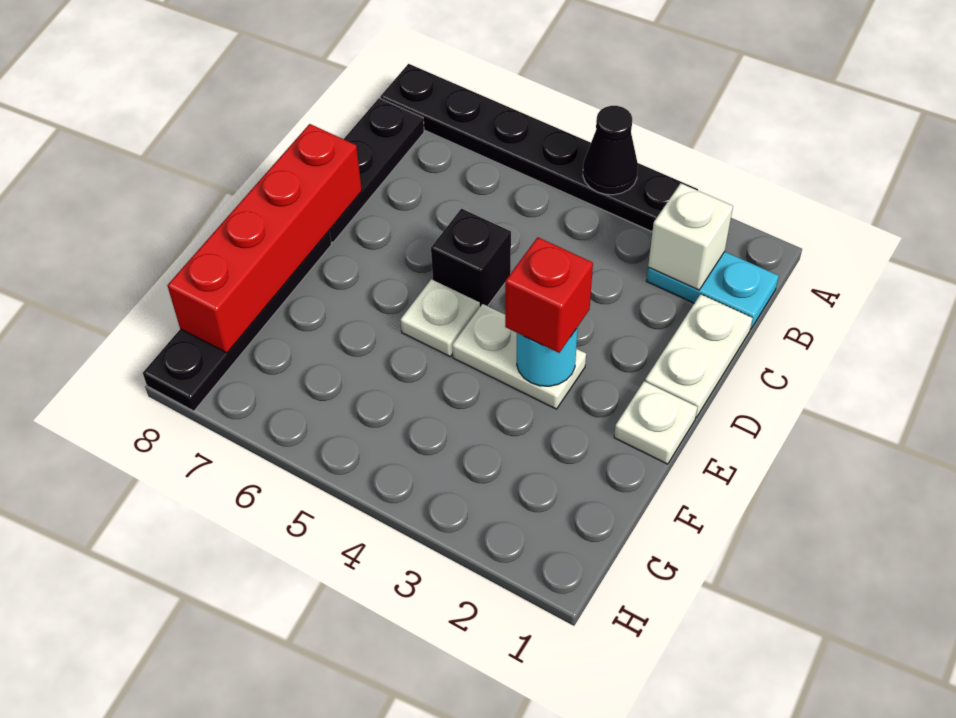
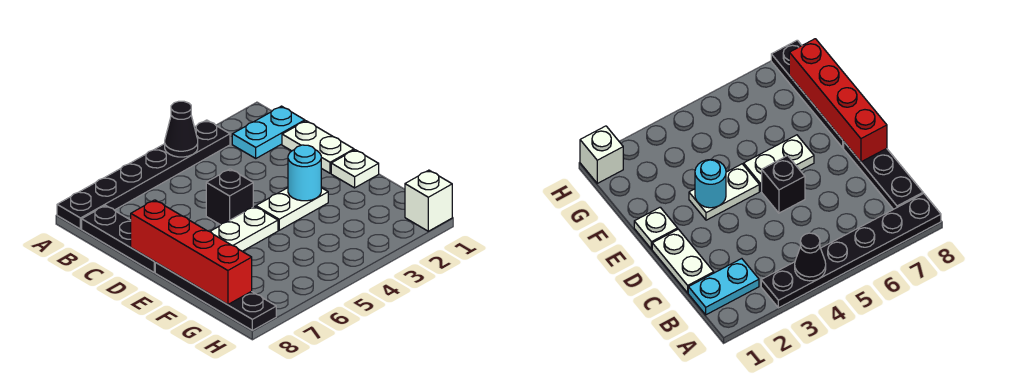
white brick B2 level 2 -> white brick H1 level 1
red brick E3 level 3 -> none
white plate E5 level 1 -> white plate E5:E6 level 1

